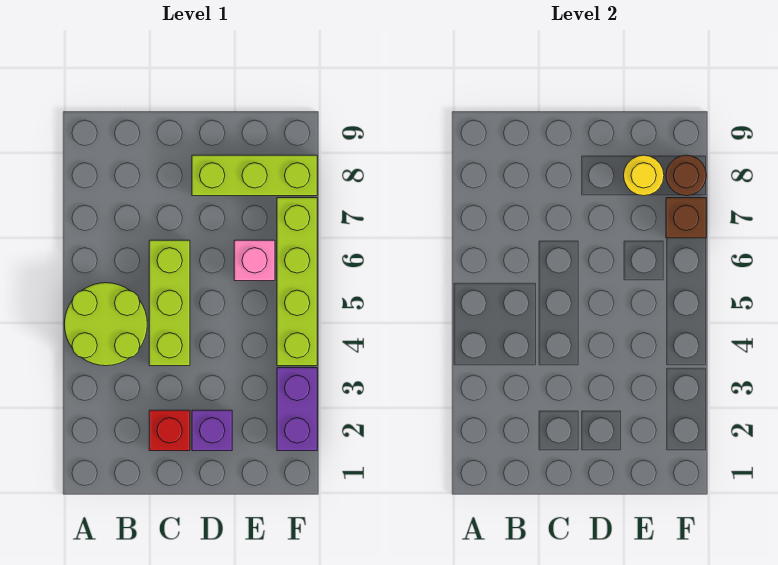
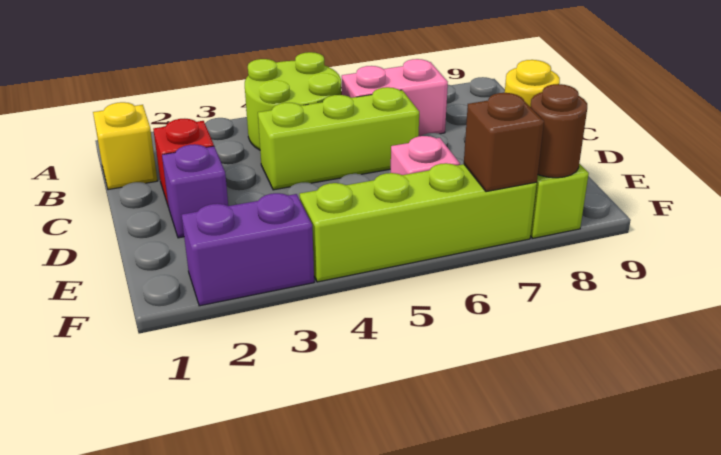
none -> yellow brick B1 level 1
none -> pink brick B6:B7 level 1

